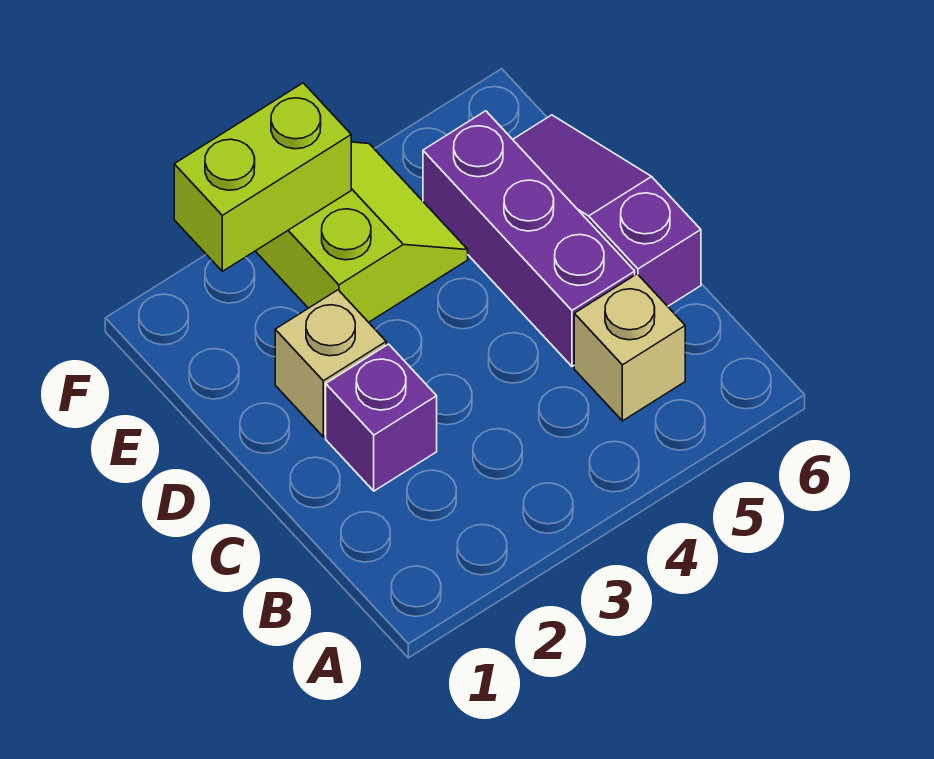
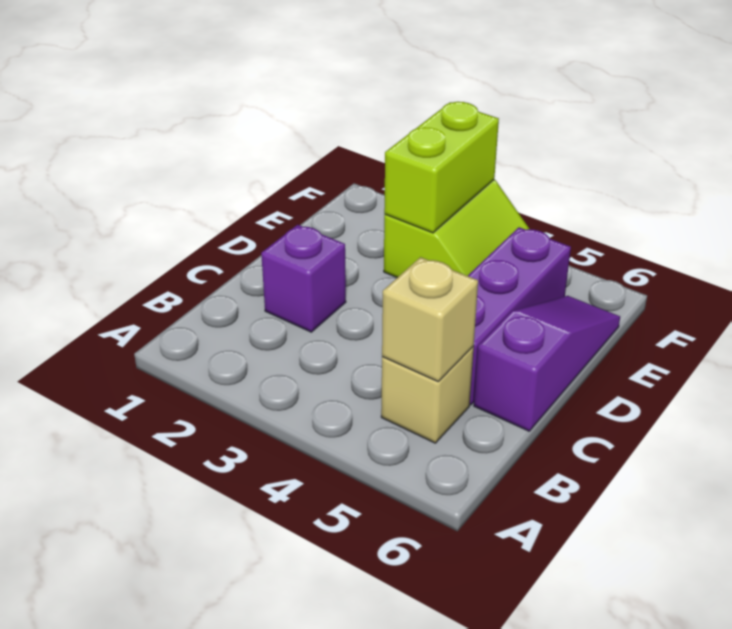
tan brick D2 level 1 -> tan brick B5 level 2
lime brick F2:F3 level 2 -> lime brick E3:F3 level 2

